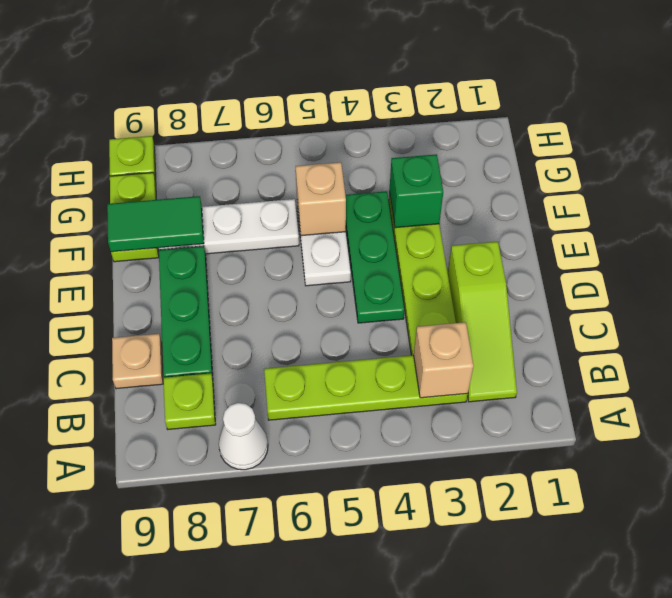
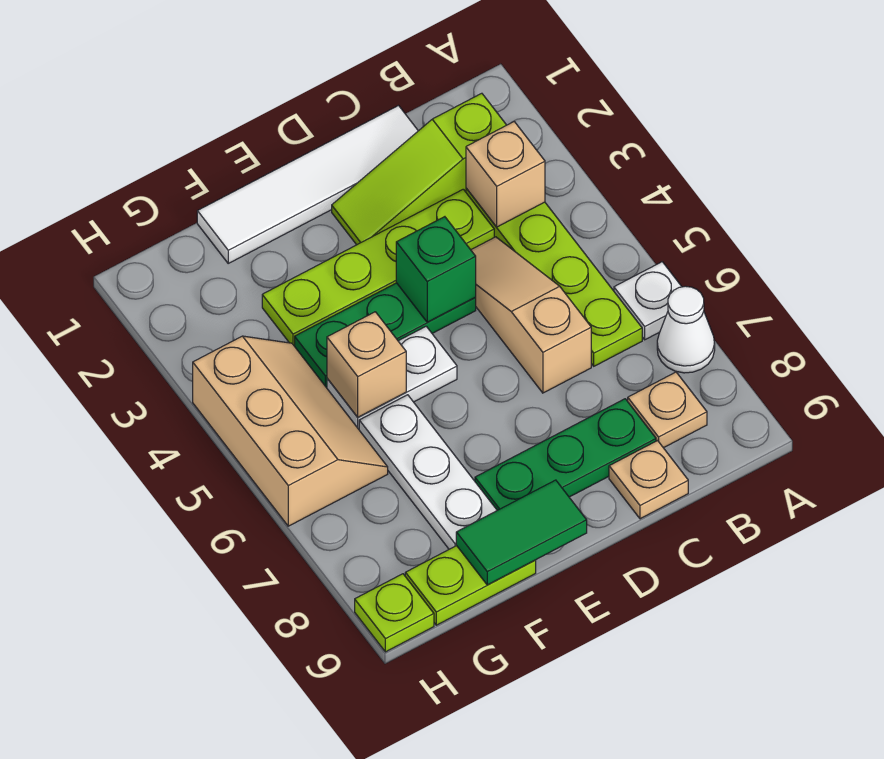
none -> white plate A6 level 1
lime slope B2:D2 level 1 top D -> lime slope B2:D2 level 1 top B
lime plate B8 level 1 -> tan plate B8 level 1
none -> white tile C1:F1 level 1
none -> tan slope C4:C6 level 1 top 6
green brick F3 level 2 -> green brick D4 level 2
green tile F8:F9 level 2 -> green tile E9:F9 level 2
none -> tan slope G4:H6 level 1 top H

